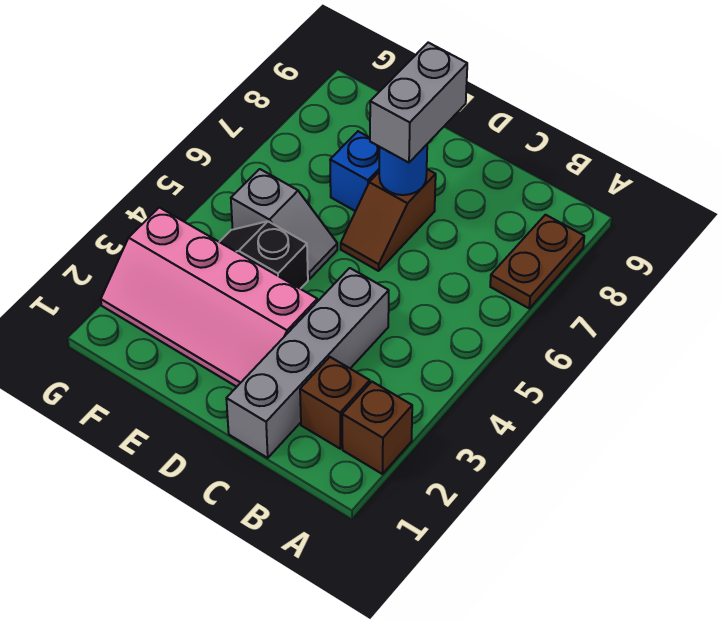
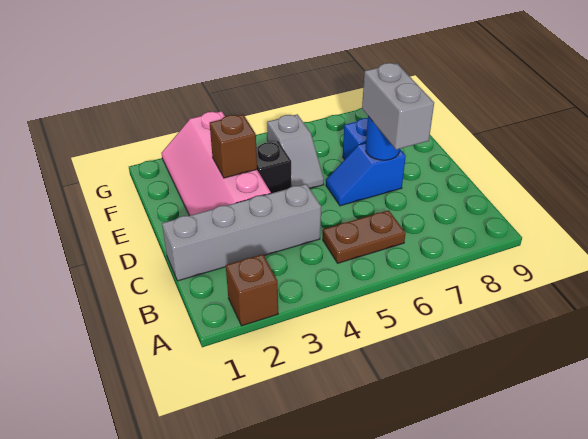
brown plate A7:A8 level 1 -> brown plate B5:B6 level 1
brown brick B2 level 1 -> brown brick E3 level 2
brown slope D6:D7 level 1 top 7 -> blue slope D6:D7 level 1 top 7
grey brick D7:D8 level 3 -> grey brick C7:D7 level 3

